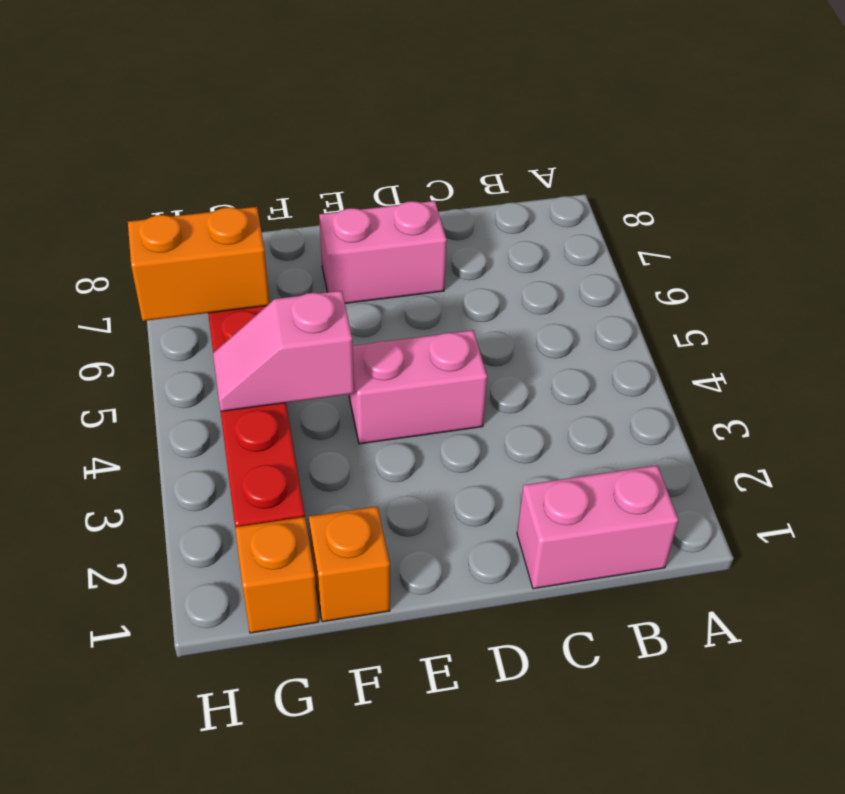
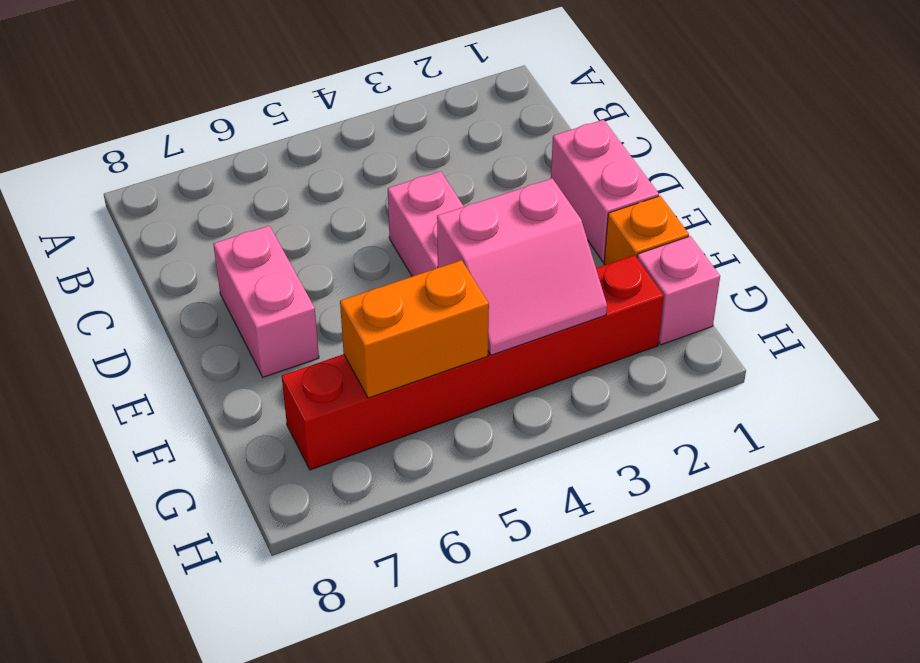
pink brick B1:C1 level 1 -> pink brick D1:E1 level 1
pink slope F4:G4 level 2 top F -> pink slope F3:G4 level 2 top F
orange brick G1 level 1 -> pink brick G1 level 1
orange brick G6:H6 level 2 -> orange brick G5:G6 level 2

